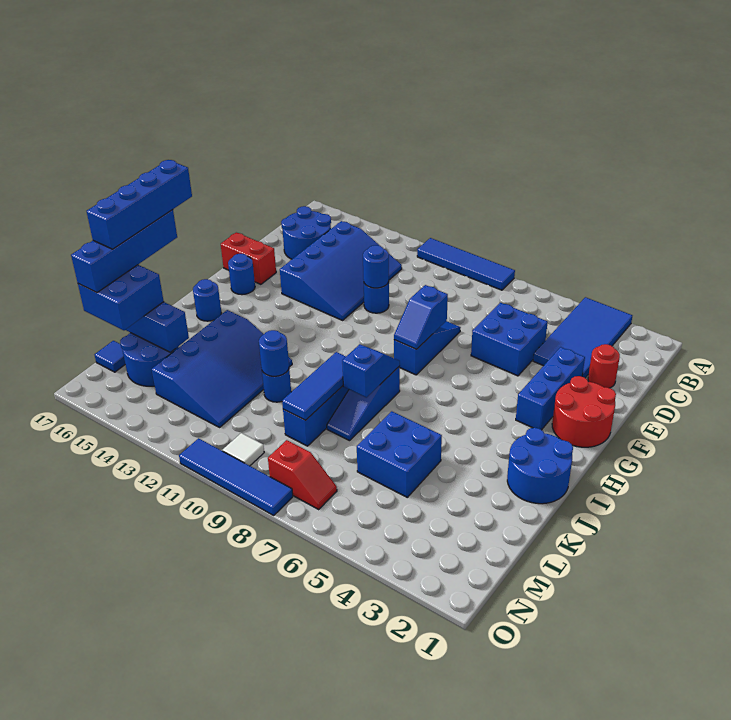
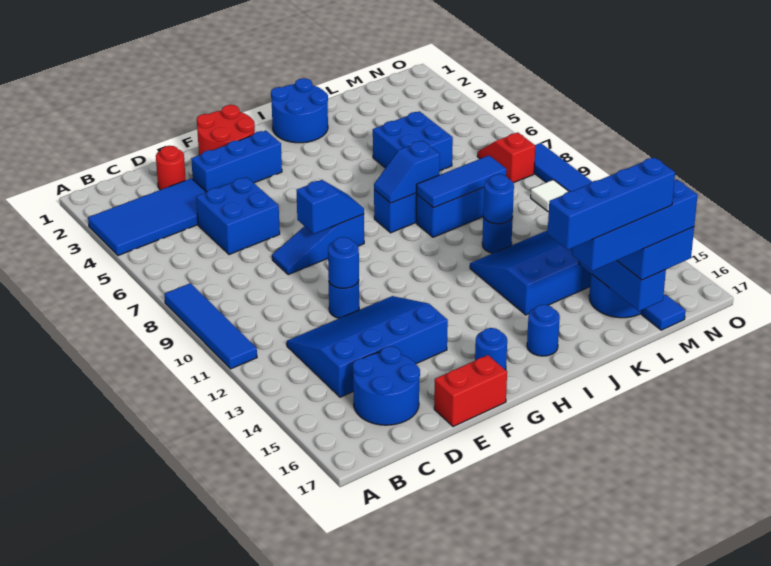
red brick F16:F17 level 1 -> red brick E17:F17 level 1

